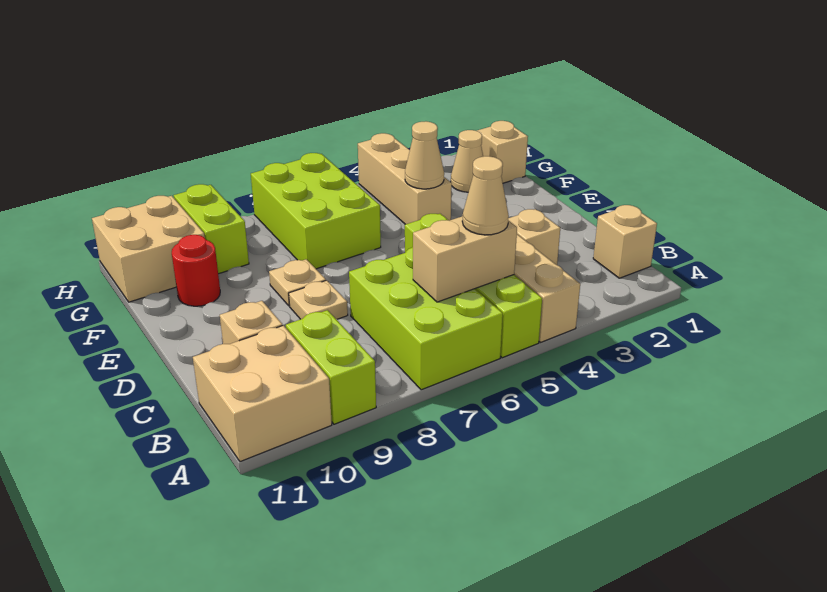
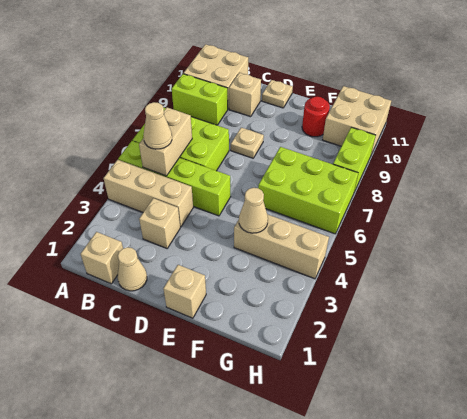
tan plate E8 level 1 -> tan plate D11 level 1
tan brick G1 level 1 -> tan brick E1 level 1
tan cone G2 level 1 -> tan cone C1 level 1
lime brick G9:H9 level 1 -> lime brick H8:H9 level 1

